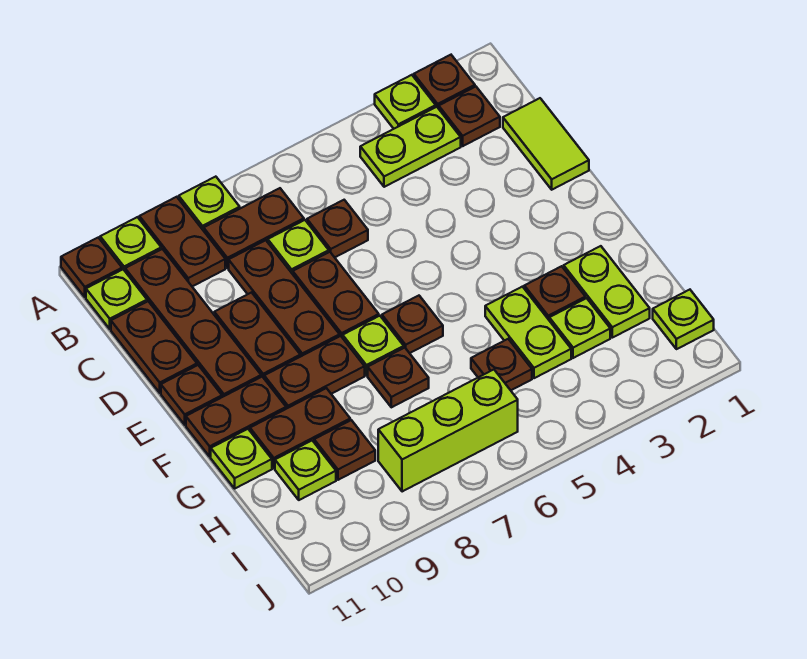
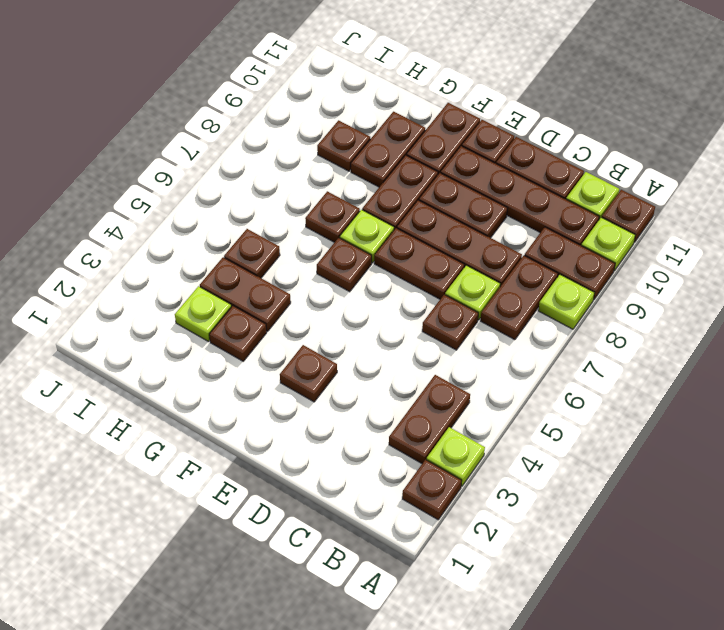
brown plate B2 level 1 -> brown plate E3 level 1
lime plate B3:B4 level 1 -> brown plate B3:B4 level 1
lime tile C1:D1 level 1 -> none
lime plate G2:H2 level 1 -> none
lime plate G4:H4 level 1 -> brown plate G4:H4 level 1
lime plate G11 level 1 -> none
lime plate H10 level 1 -> none
lime plate I1 level 1 -> none
lime brick I6:I8 level 1 -> none

